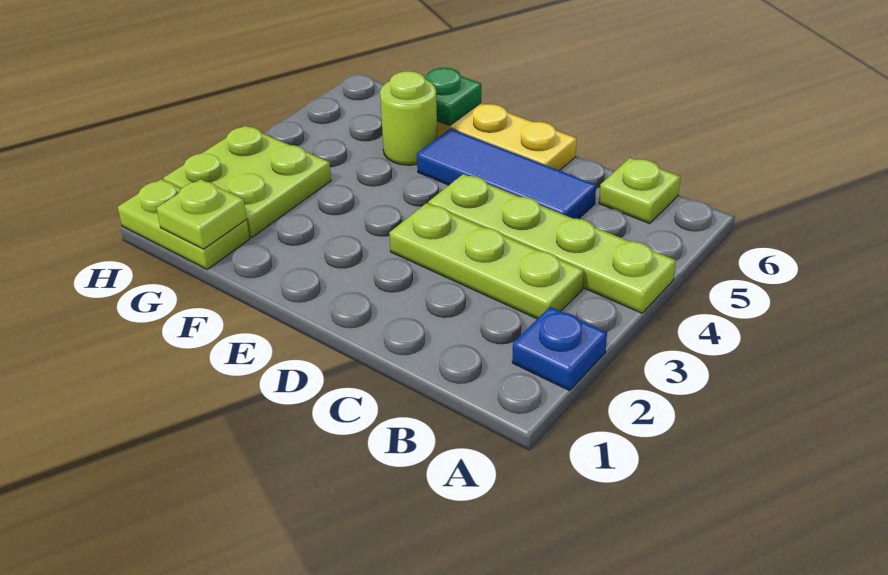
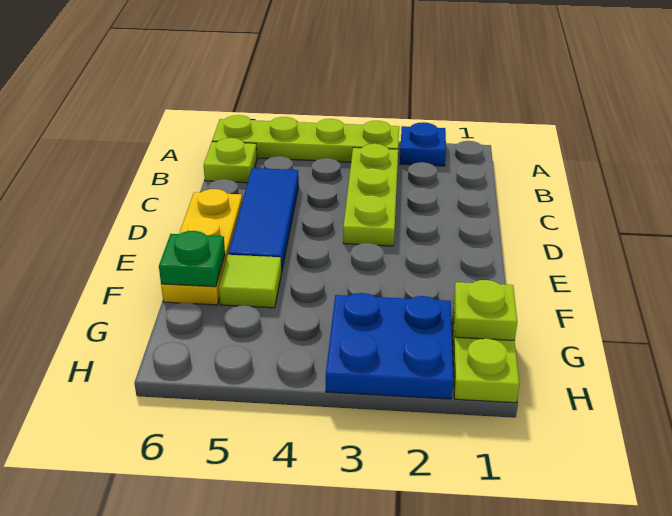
lime plate A4:D4 level 1 -> lime plate A3:A6 level 1
lime round brick F5 level 1 -> lime tile F5 level 1
lime plate G2:H3 level 1 -> blue plate G2:H3 level 1

